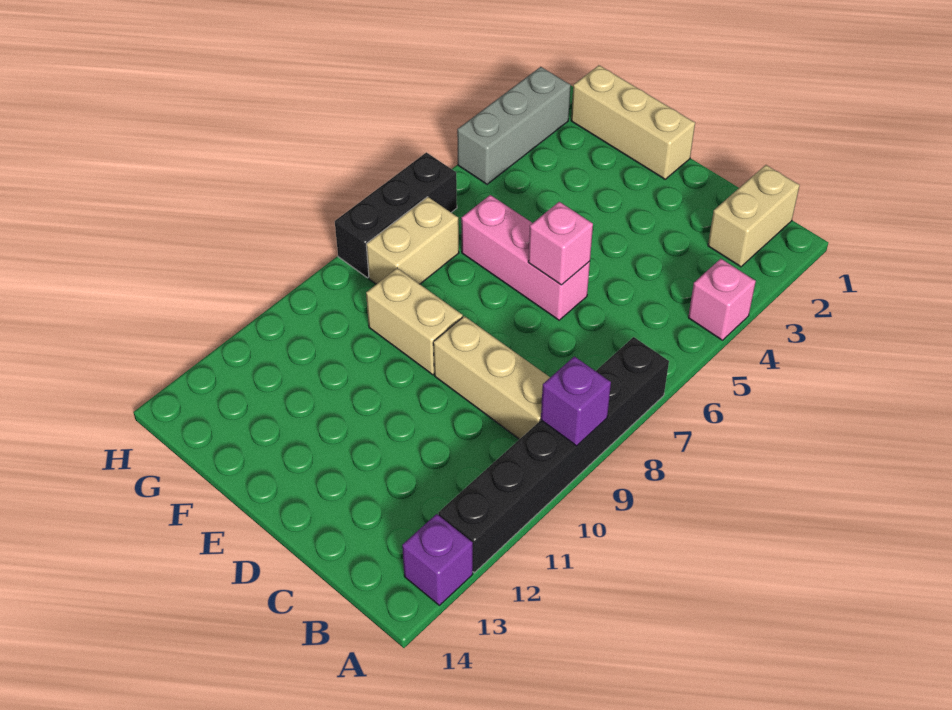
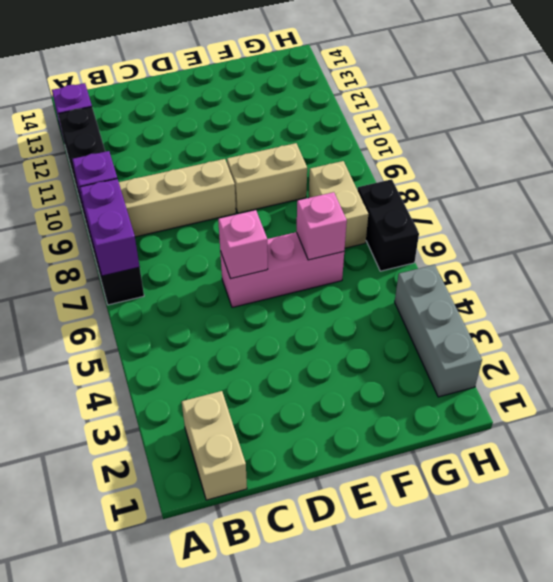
pink brick A4 level 1 -> pink brick F6 level 2
none -> purple brick A7:A8 level 2
tan brick E1:G1 level 1 -> none
black brick H6:H8 level 1 -> black brick H6:H7 level 1

